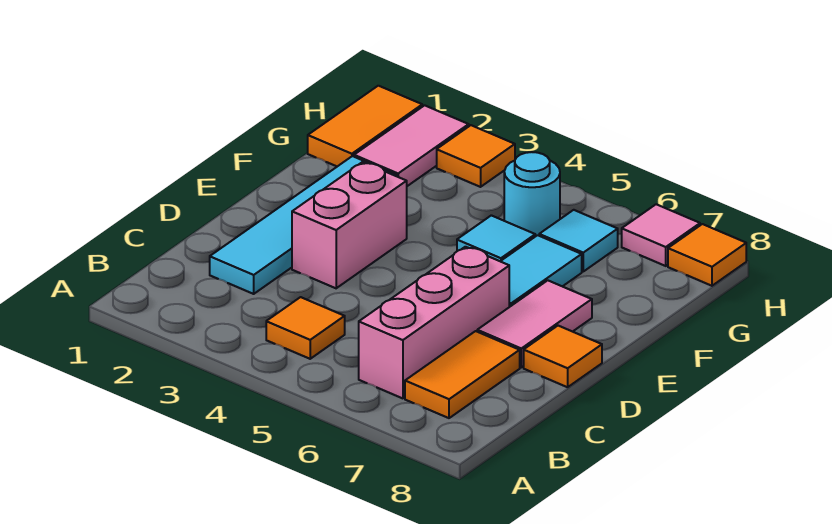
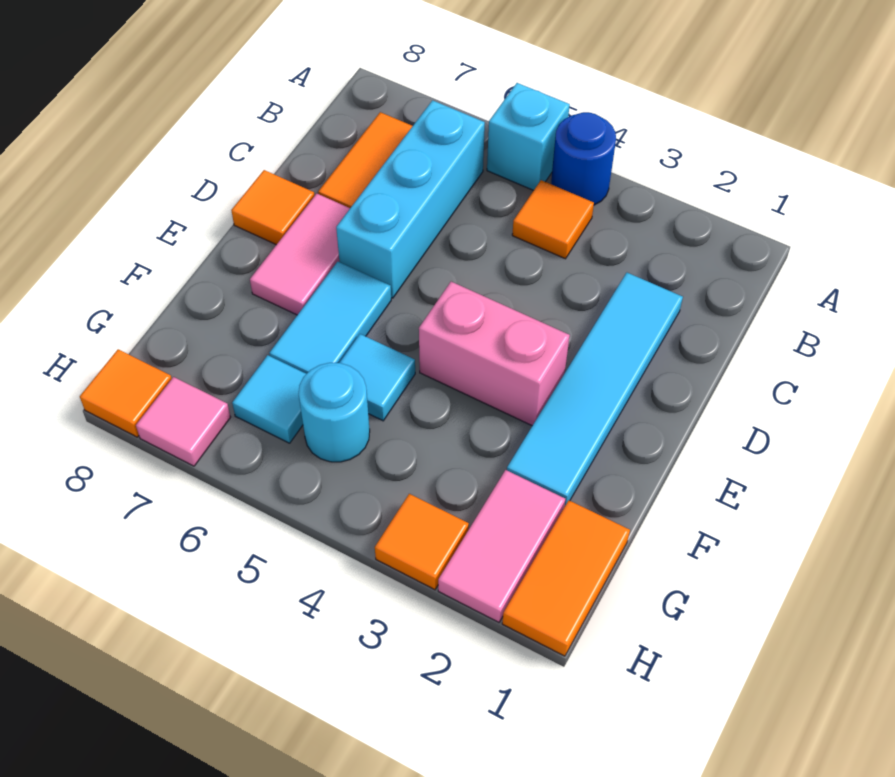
none -> blue round brick A4 level 1
none -> cyan brick A5 level 1
pink brick B6:D6 level 1 -> cyan brick B6:D6 level 1
pink brick D3:E3 level 1 -> pink brick E3:E4 level 1

